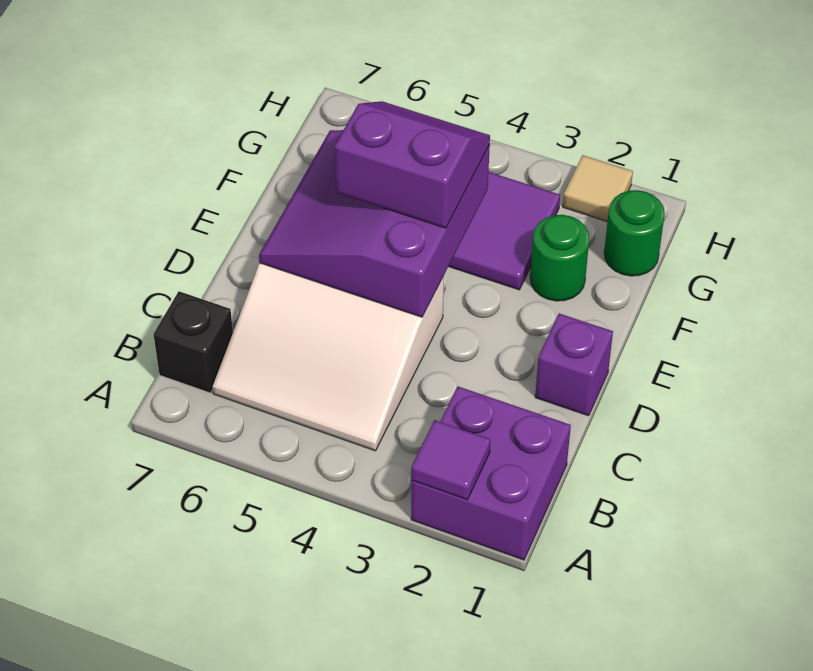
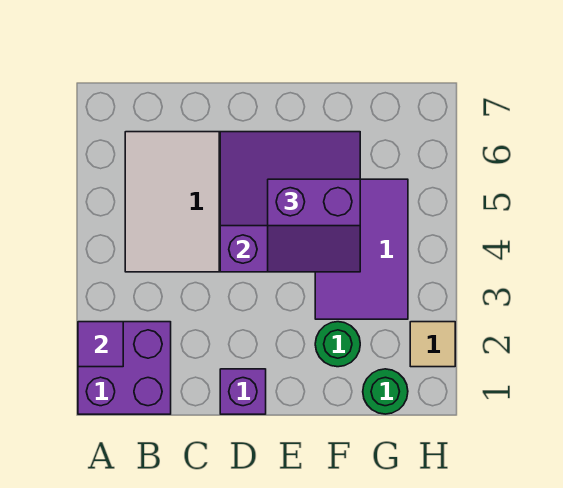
black brick B7 level 1 -> none
purple slope E4:F5 level 3 top E -> purple slope E4:F5 level 3 top 5

